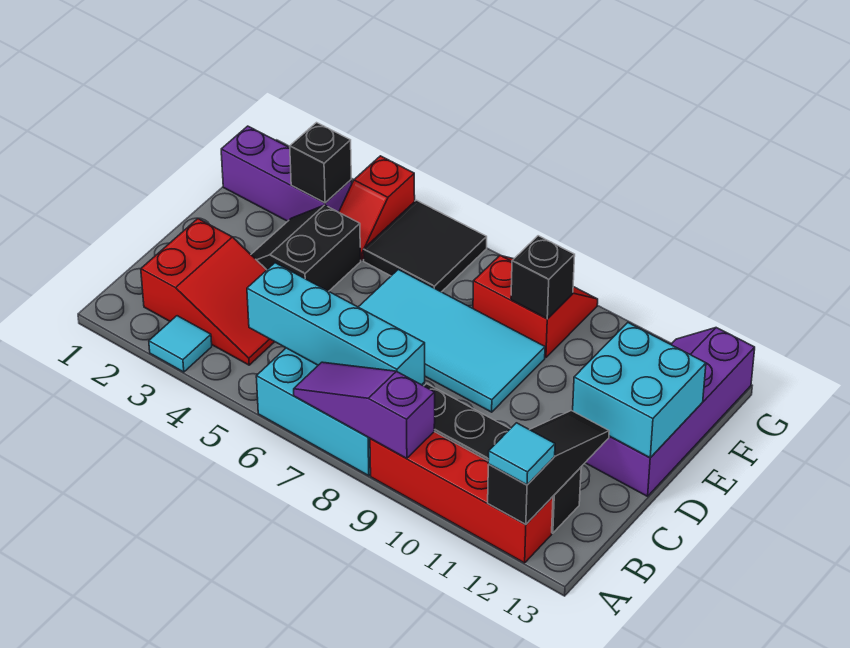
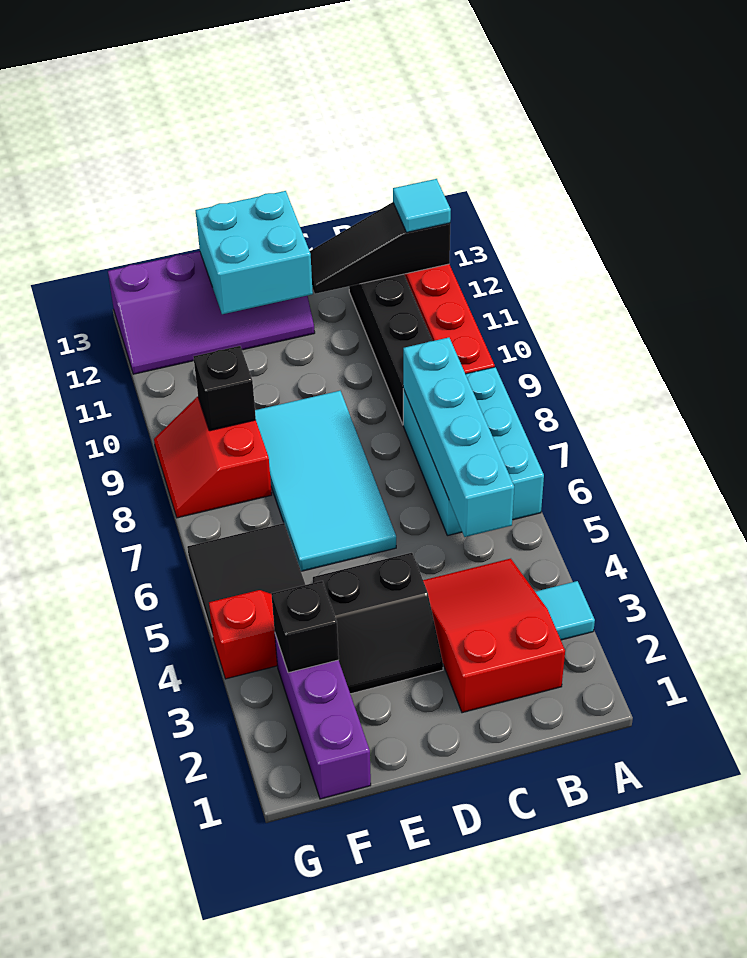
purple slope A7:A9 level 2 top 9 -> none

